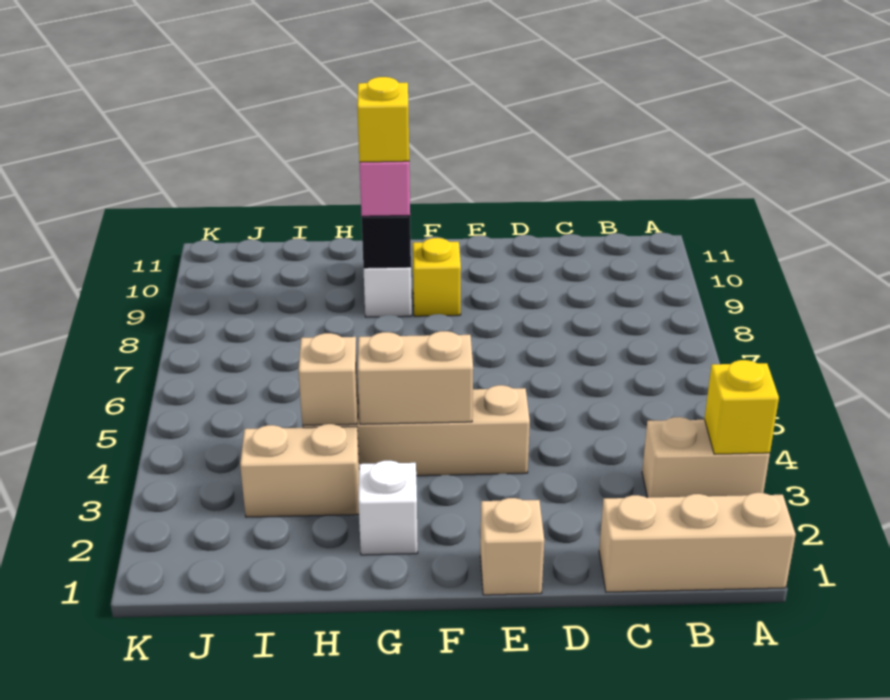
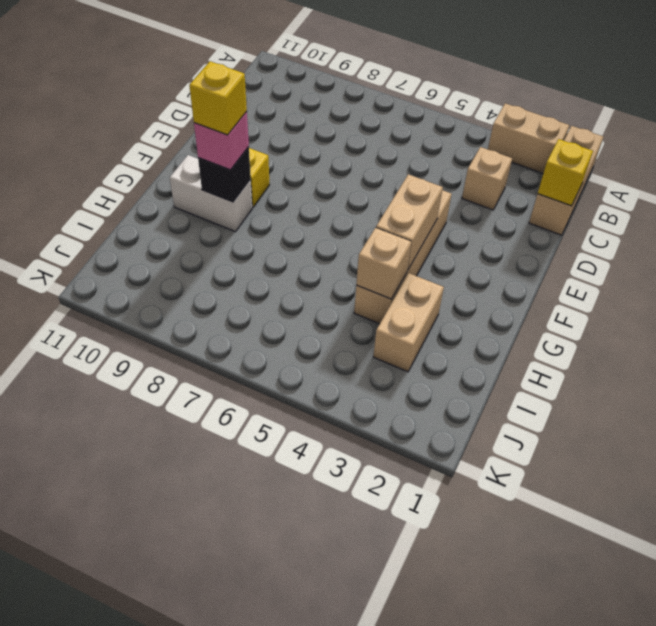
tan brick A3:B3 level 1 -> tan brick A2:A3 level 1
yellow brick A3 level 2 -> yellow brick C1 level 2
tan brick E1 level 1 -> tan brick C3 level 1
white brick G2 level 1 -> none

